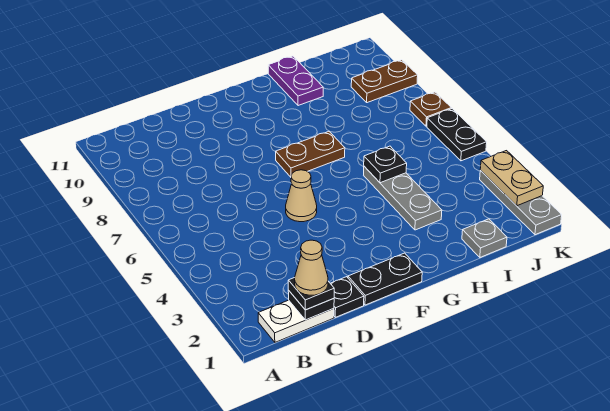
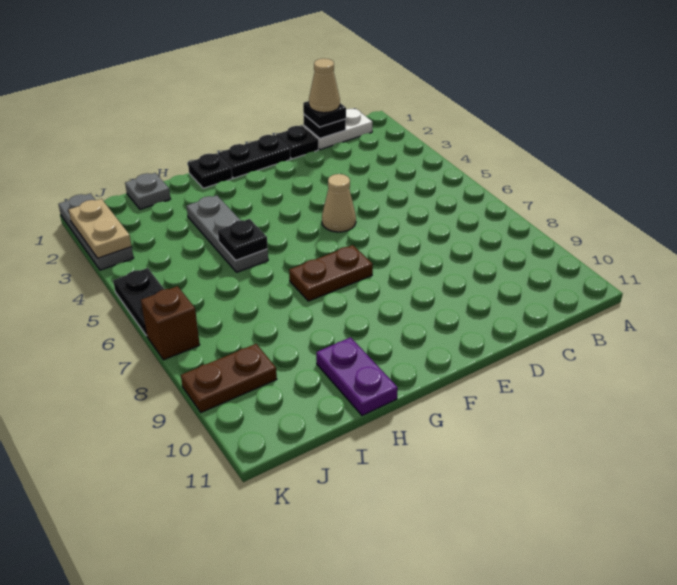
none -> black plate G1 level 1
brown plate K7 level 1 -> brown brick K7 level 1

